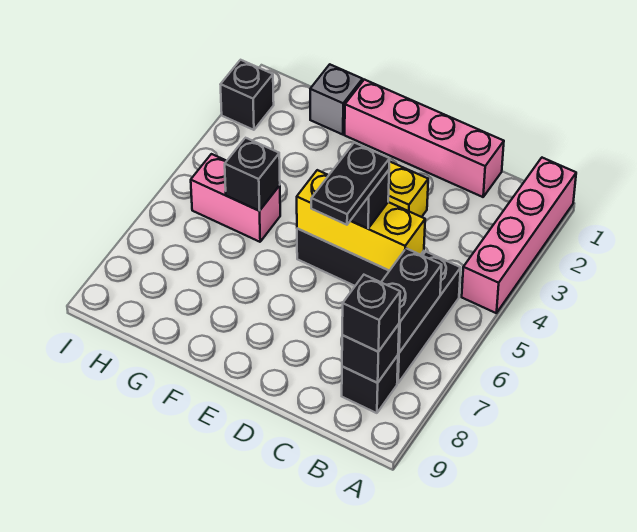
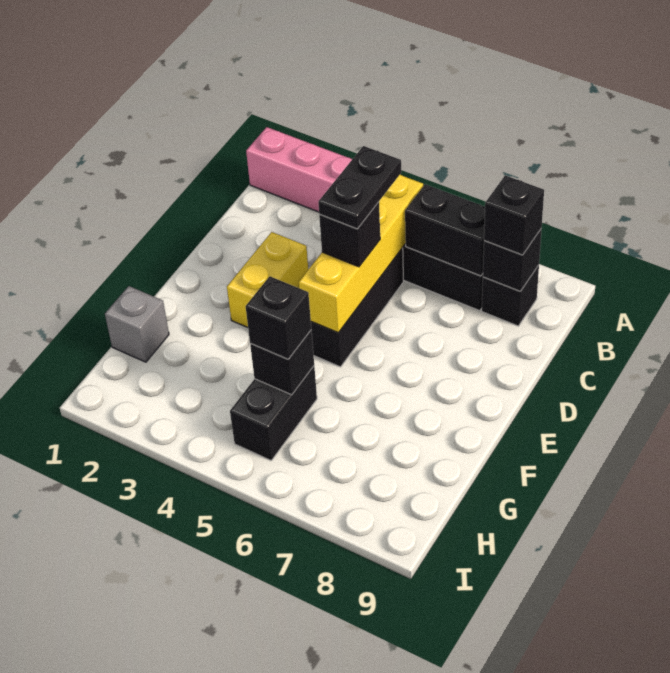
pink brick C1:F1 level 1 -> none
yellow brick C5:E5 level 2 -> yellow brick B5:E5 level 2
black plate D5:D6 level 4 -> black plate C5:D5 level 4
pink brick G5:H5 level 1 -> black brick G5:H5 level 1
black brick I2 level 1 -> black brick G5 level 3

